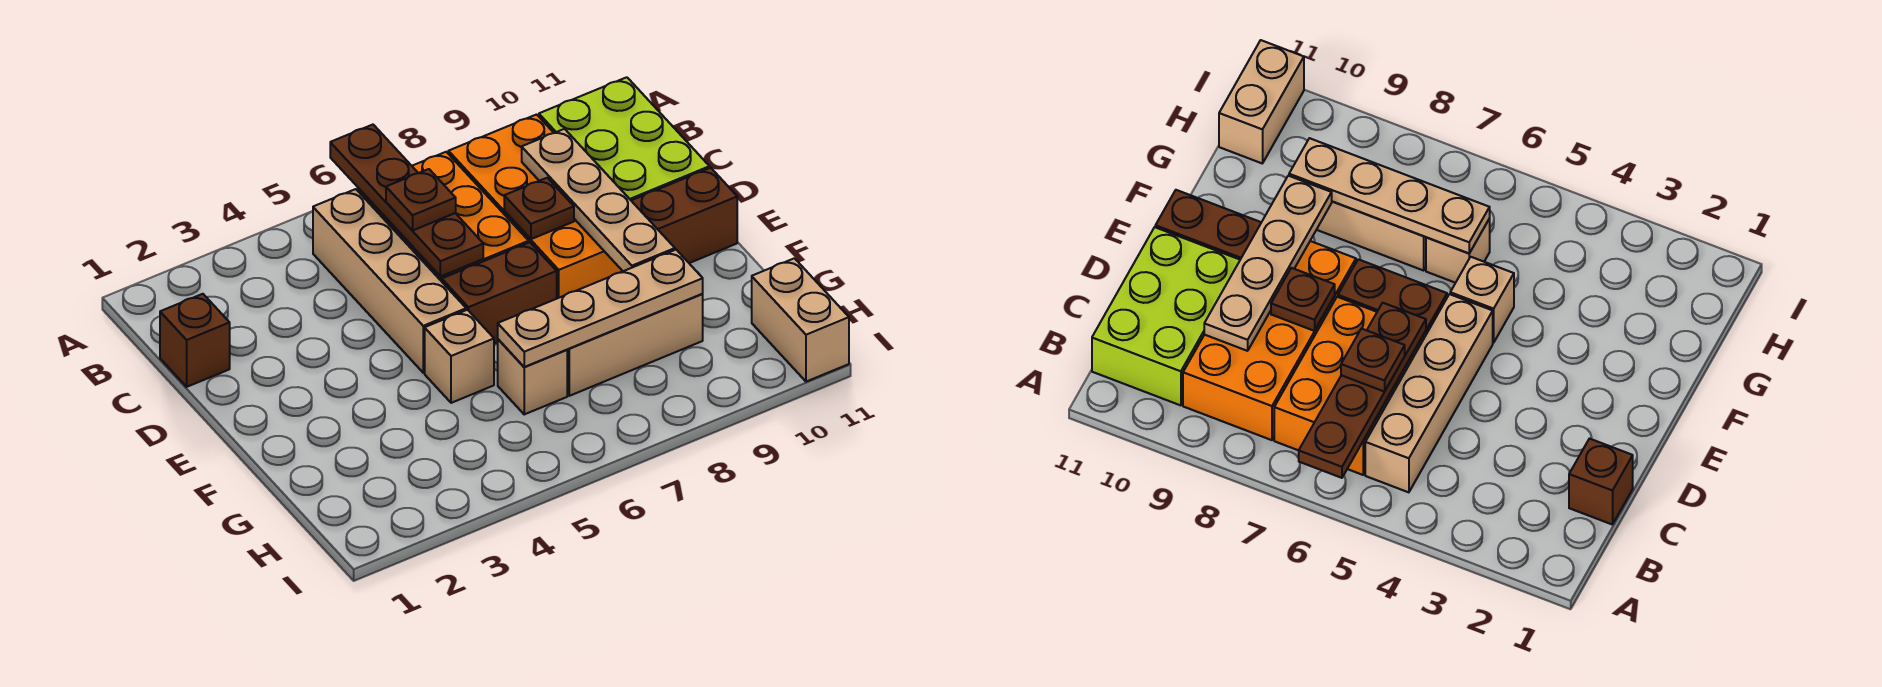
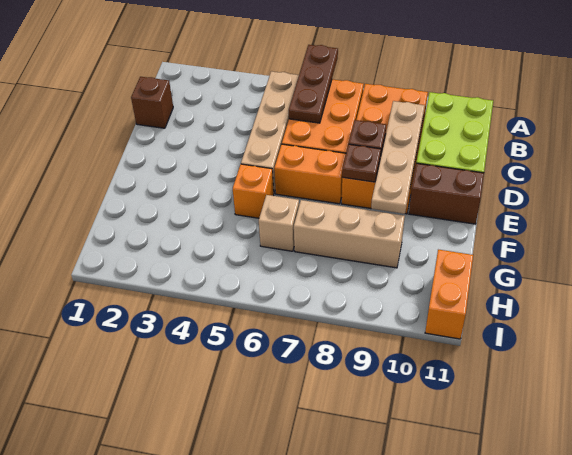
brown plate A6:D6 level 2 -> brown plate A6:C6 level 2
brown plate C6 level 3 -> brown plate E8 level 2
brown brick E6:E7 level 1 -> orange brick E6:E7 level 1
tan brick F5 level 1 -> orange brick F5 level 1
tan plate G6:G9 level 2 -> none
tan brick H11:I11 level 1 -> orange brick H11:I11 level 1

